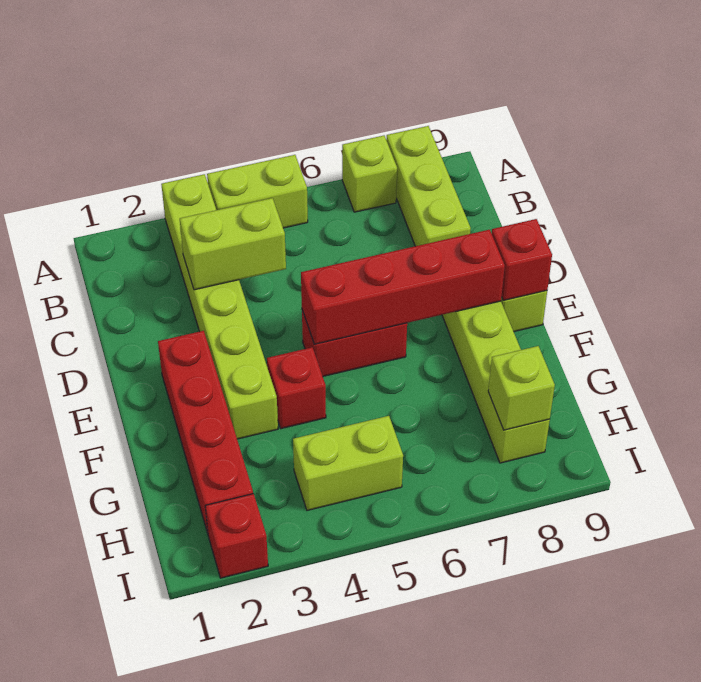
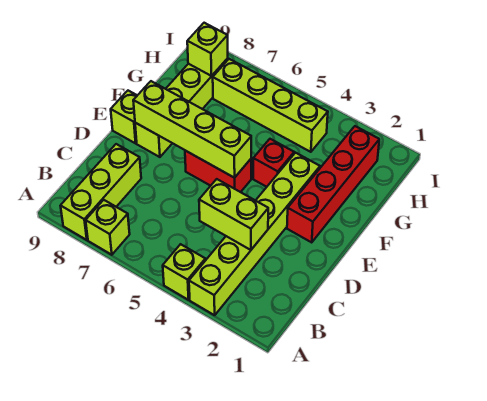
lime brick A4:A5 level 1 -> lime brick A4 level 1
red brick E5:E8 level 2 -> lime brick E5:E8 level 2
red brick E9 level 2 -> none
lime brick H4:H5 level 1 -> lime brick H4:H7 level 1
red brick I2 level 1 -> none

